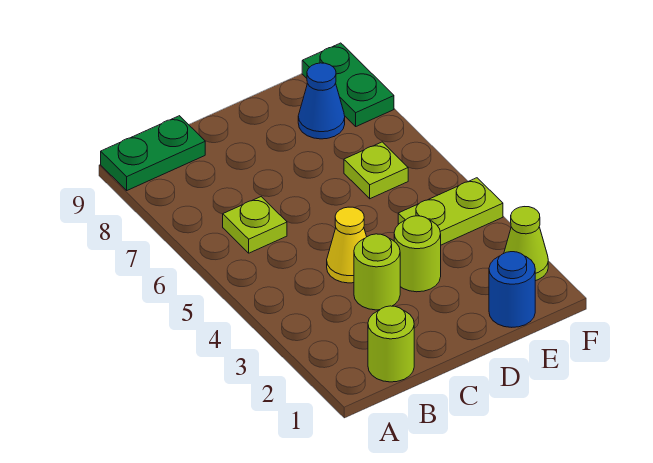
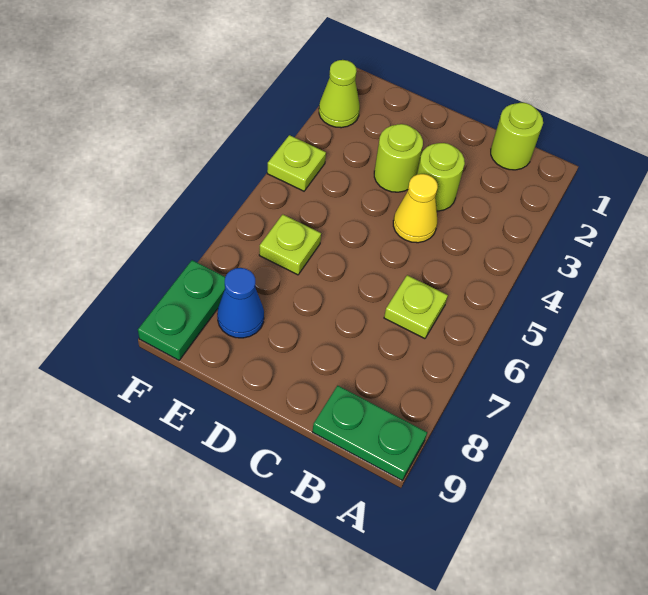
blue round brick E1 level 1 -> none
lime plate E4:F4 level 1 -> lime plate F4 level 1

